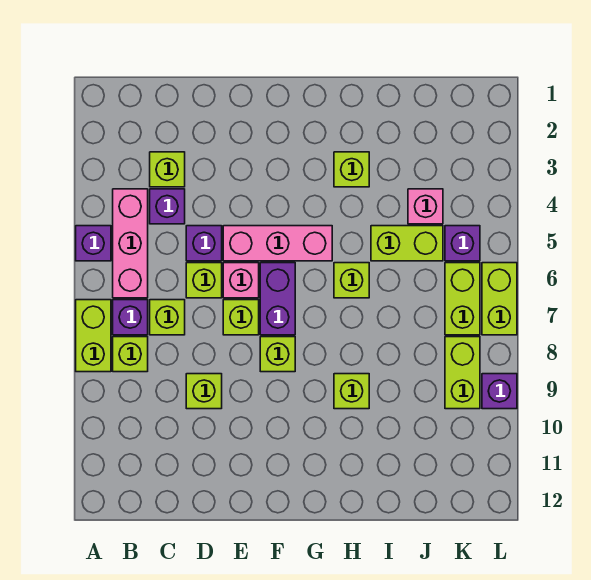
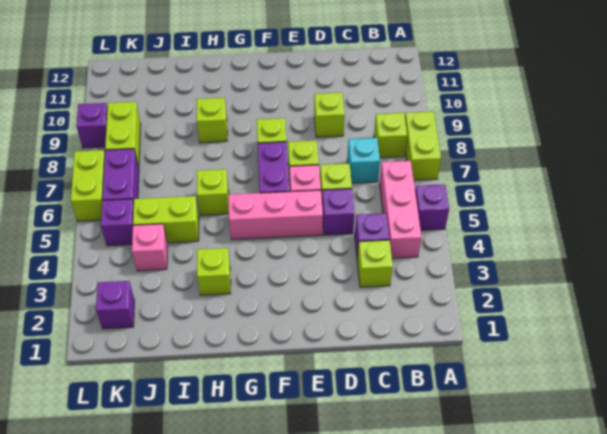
purple brick B7 level 1 -> purple brick K2 level 1
lime brick C7 level 1 -> cyan brick C7 level 1
lime brick K6:K7 level 1 -> purple brick K6:K7 level 1

